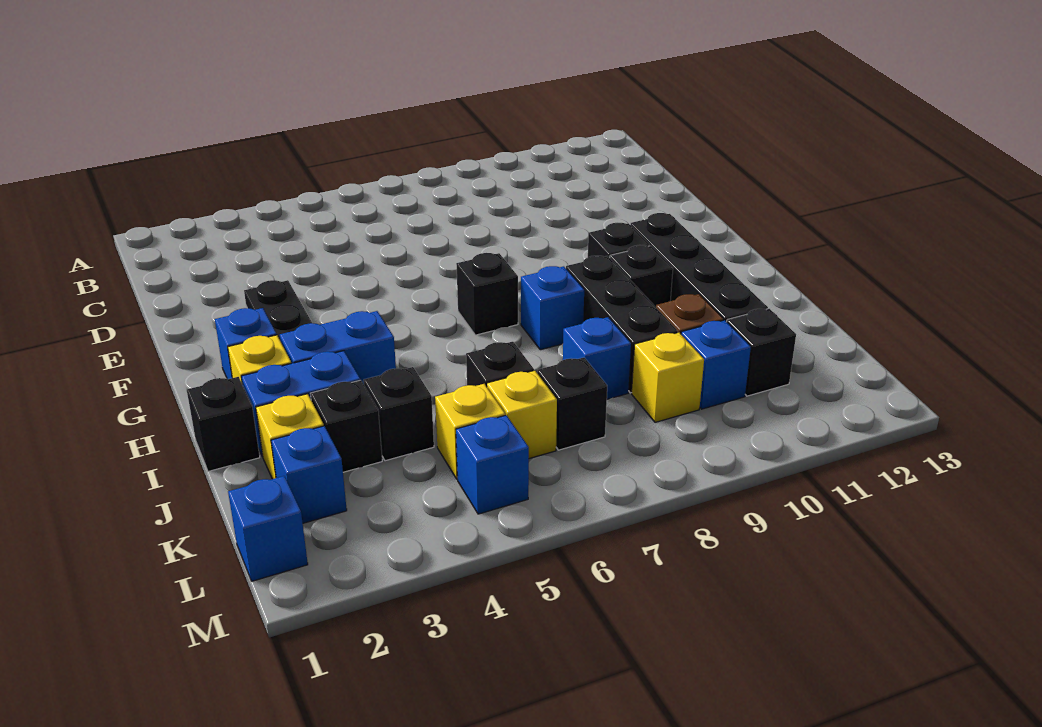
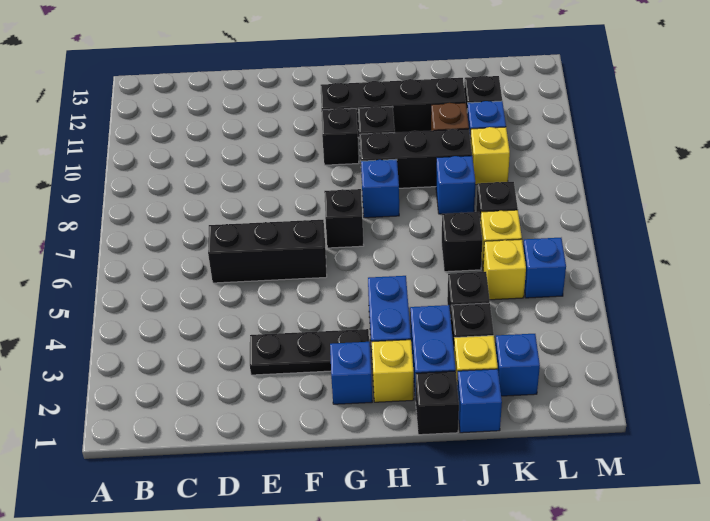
none -> black brick D6:F6 level 1
blue brick L1 level 1 -> blue brick J1 level 1

